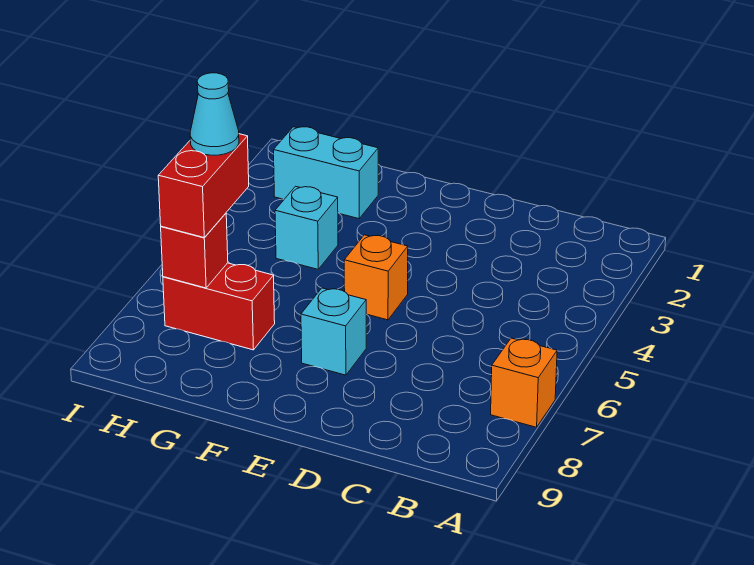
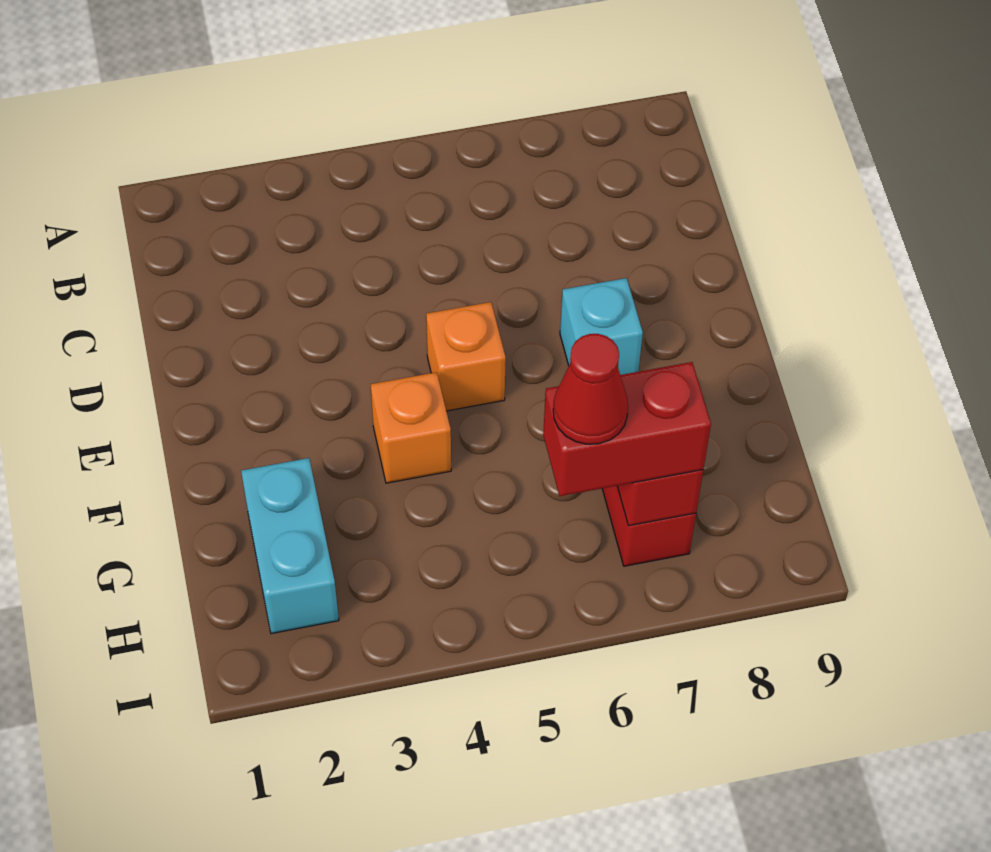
orange brick A7 level 1 -> orange brick F4 level 1
cyan brick G4 level 1 -> none
cyan cone H6 level 4 -> red cone H6 level 4

